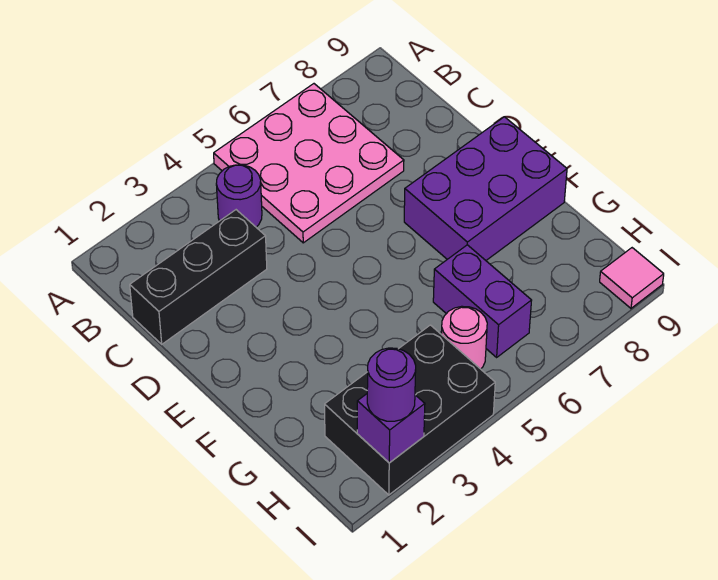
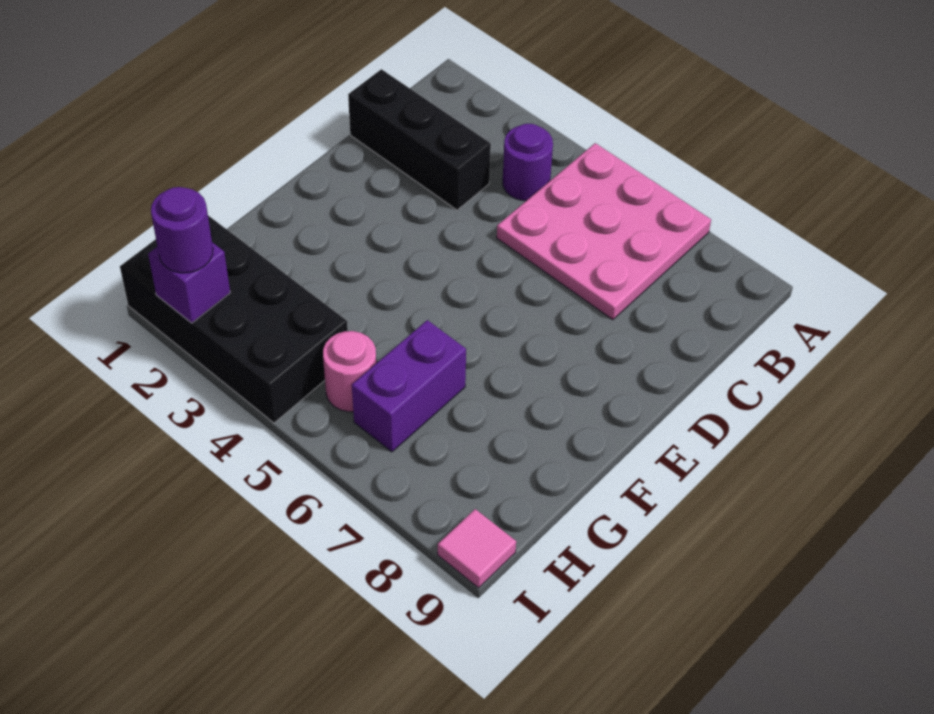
purple brick E7:F9 level 1 -> none
black brick H2:I4 level 1 -> black brick H1:I4 level 1

